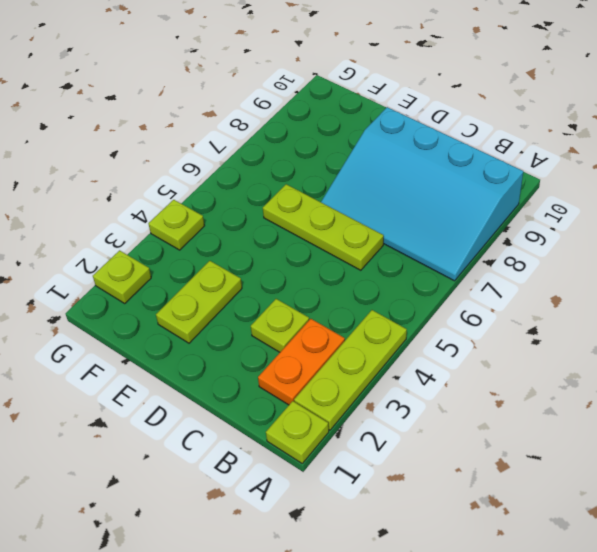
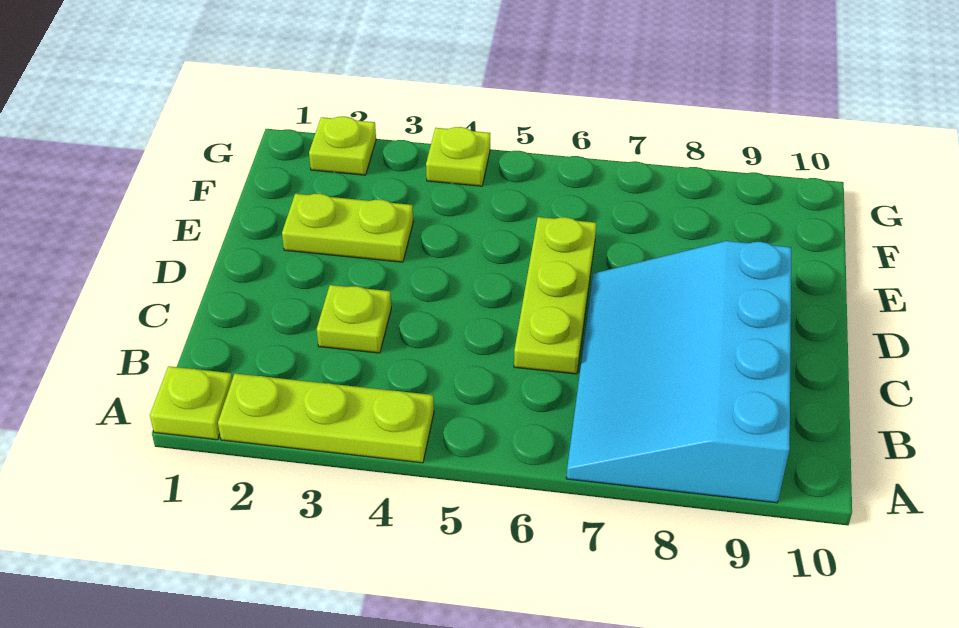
orange plate B2:B3 level 1 -> none

